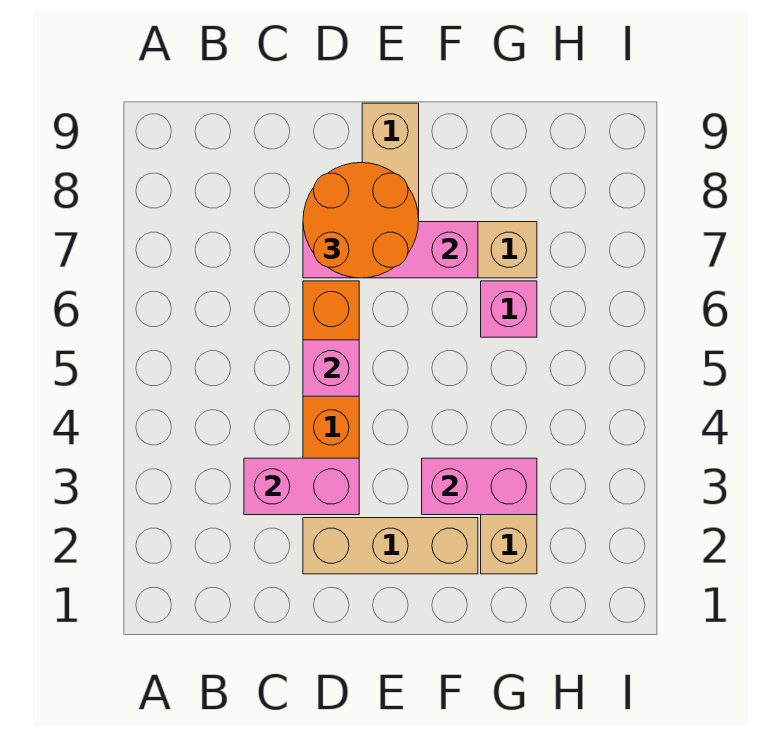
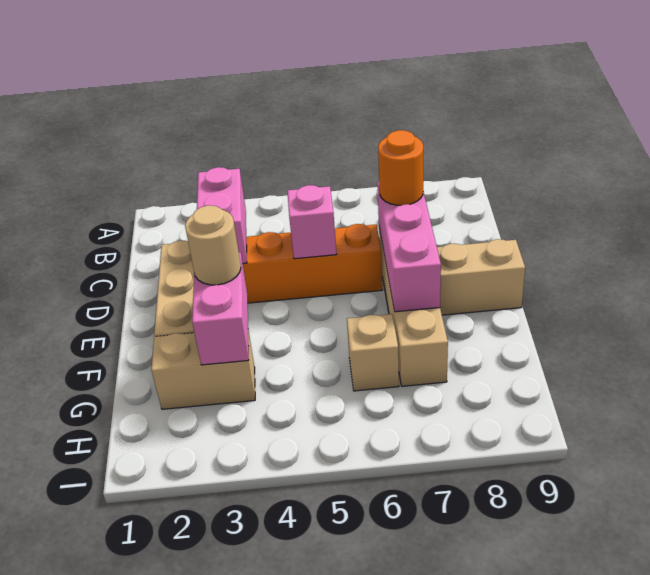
orange round brick D7:E8 level 3 -> orange round brick D7 level 3
none -> tan round brick F3 level 3
pink brick G6 level 1 -> tan brick G6 level 1

